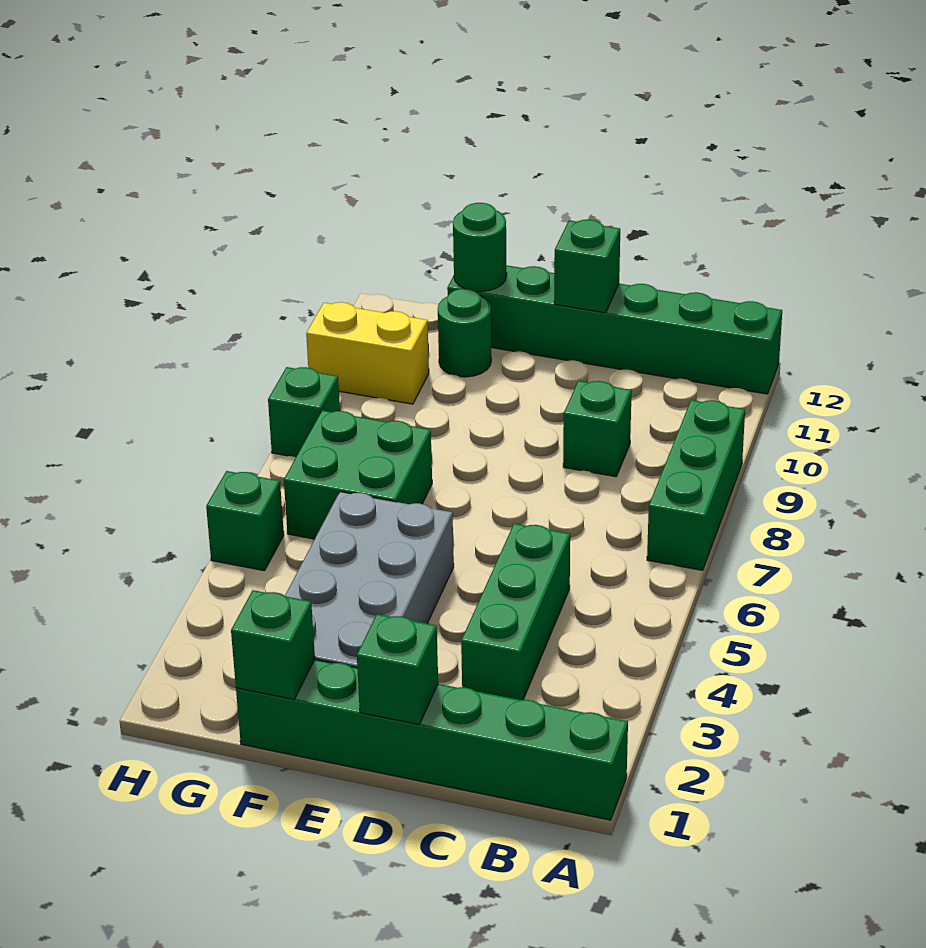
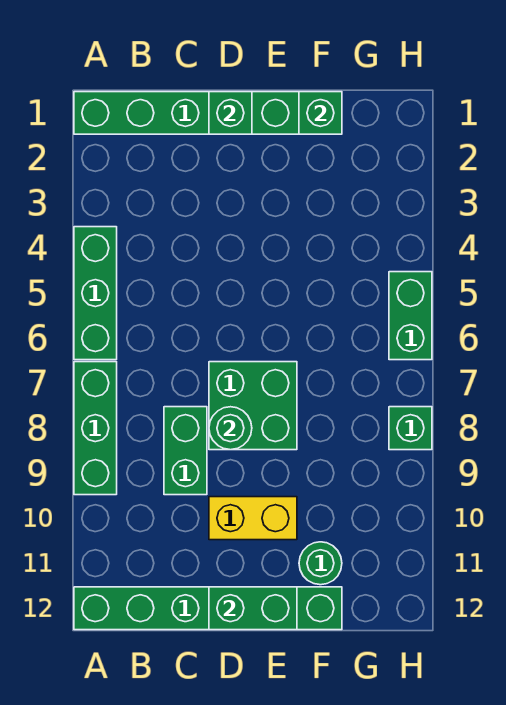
green brick C3:C5 level 1 -> green brick A4:A6 level 1
green brick C9 level 1 -> green brick C8:C9 level 1
green brick D12 level 2 -> green brick D12:E12 level 2
grey brick E2:F5 level 1 -> none
green brick F6:G7 level 1 -> green brick D7:E8 level 1
green round brick F12 level 2 -> green round brick D8 level 2
yellow brick G10:H10 level 1 -> yellow brick D10:E10 level 1
green brick H5 level 1 -> green brick H5:H6 level 1

